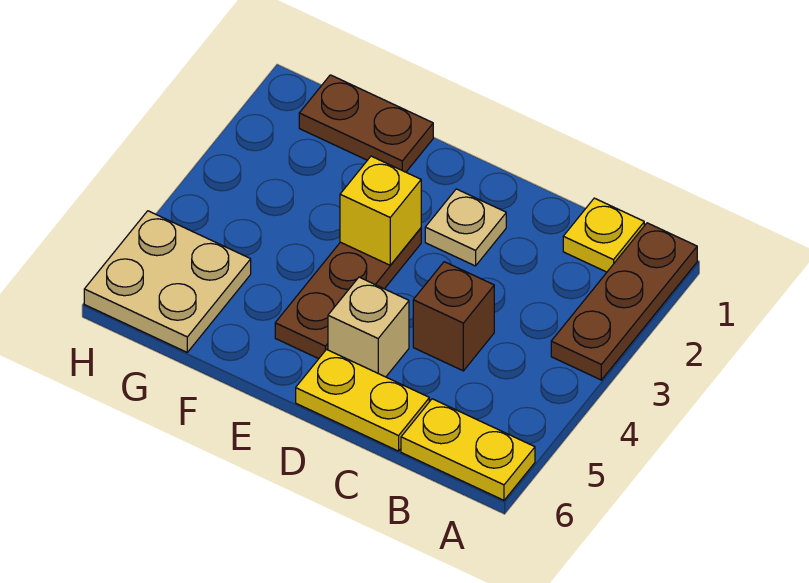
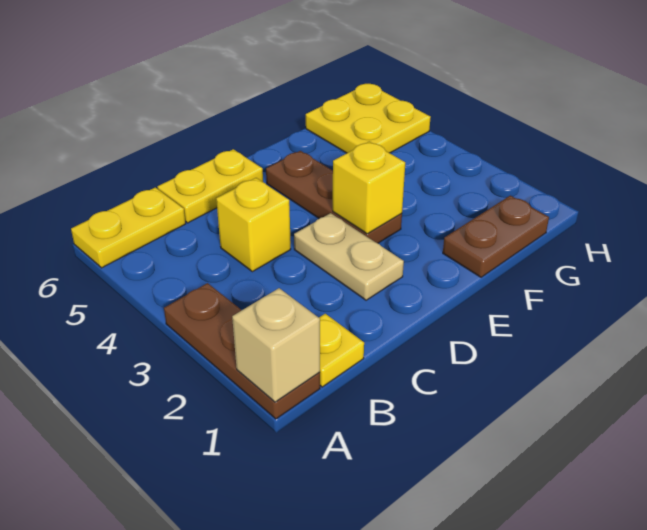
brown brick C4 level 1 -> yellow brick C4 level 1
tan plate D2 level 1 -> tan plate D2:D3 level 1
tan brick D5 level 1 -> tan brick A1 level 2
tan plate G5:H6 level 1 -> yellow plate G5:H6 level 1

